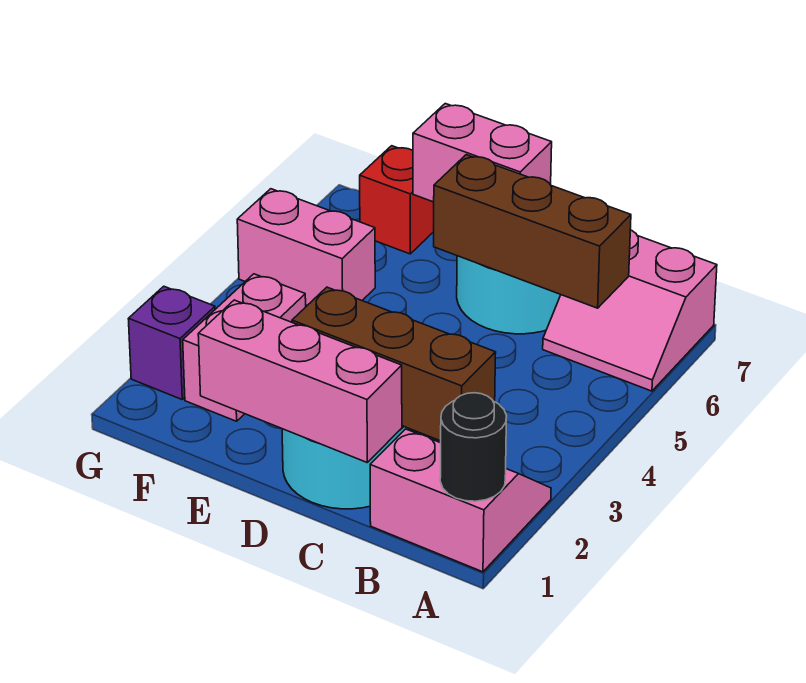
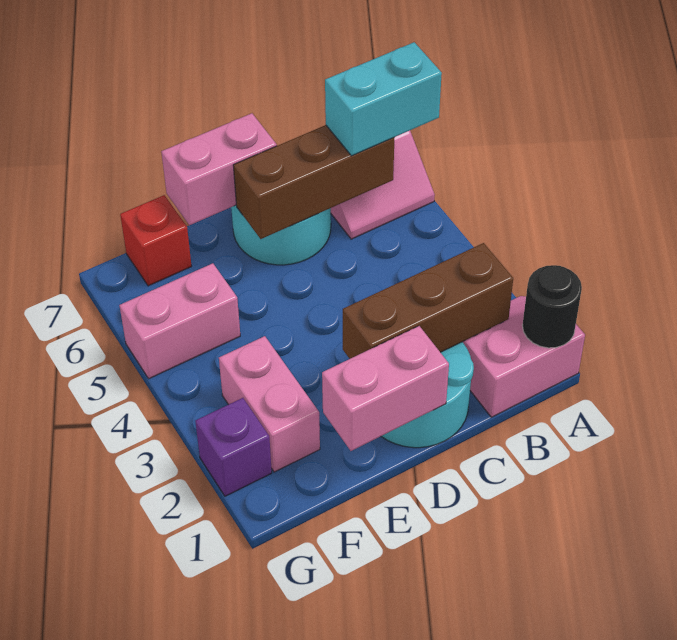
none -> cyan brick A6:B6 level 3
pink brick C1:E1 level 2 -> pink brick D1:E1 level 2

